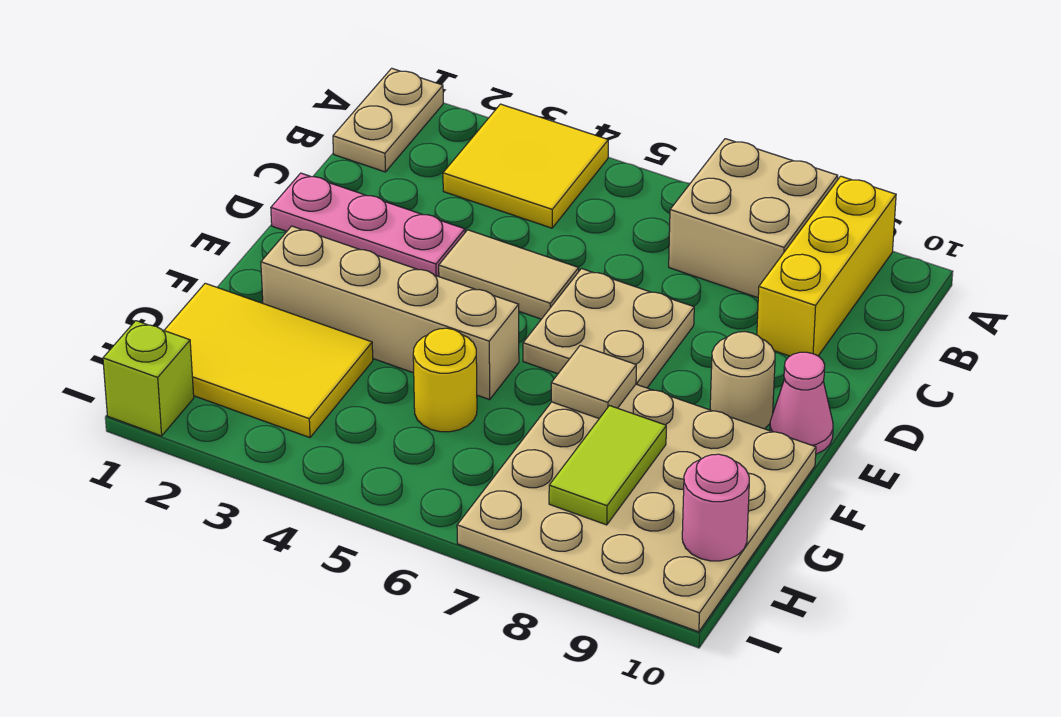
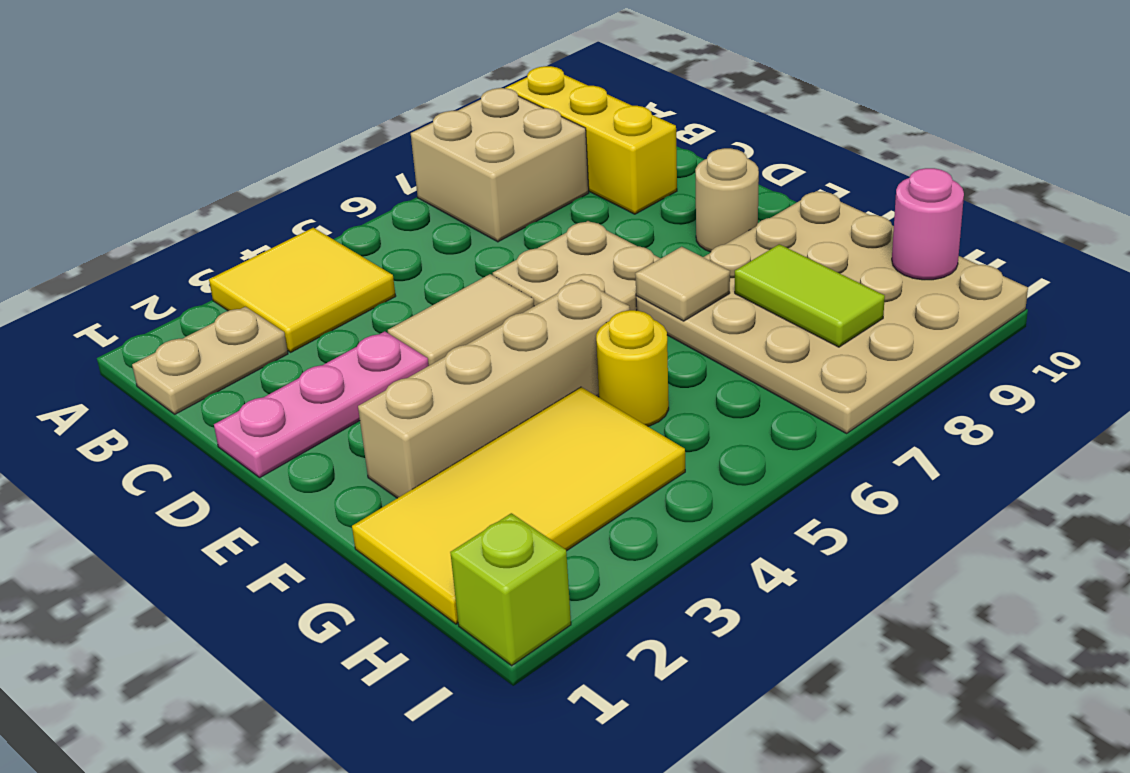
tan plate A1:B1 level 1 -> tan plate B1:B2 level 1
pink cone E10 level 1 -> none
yellow tile G1:H3 level 1 -> yellow tile G1:H4 level 1

